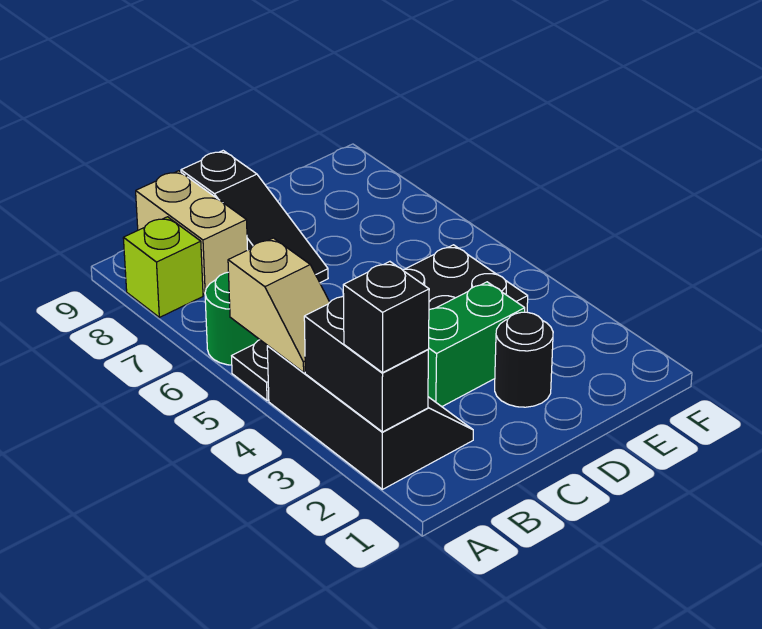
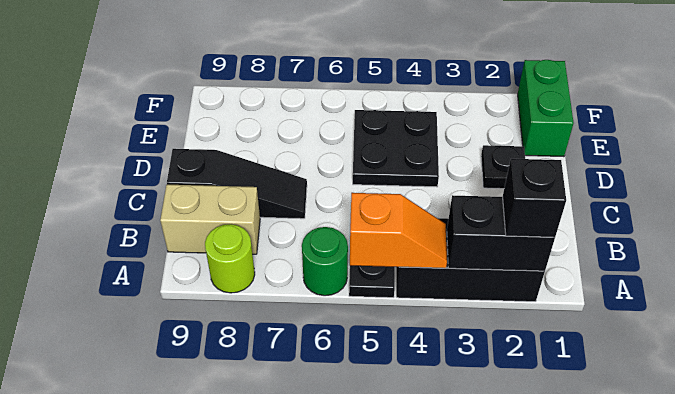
tan slope A4:A5 level 2 top 5 -> orange slope A4:A5 level 2 top 5
lime brick A8 level 1 -> lime round brick A8 level 1
green brick C3:D3 level 1 -> green brick E1:F1 level 1
black round brick D2 level 1 -> black plate D2 level 1

